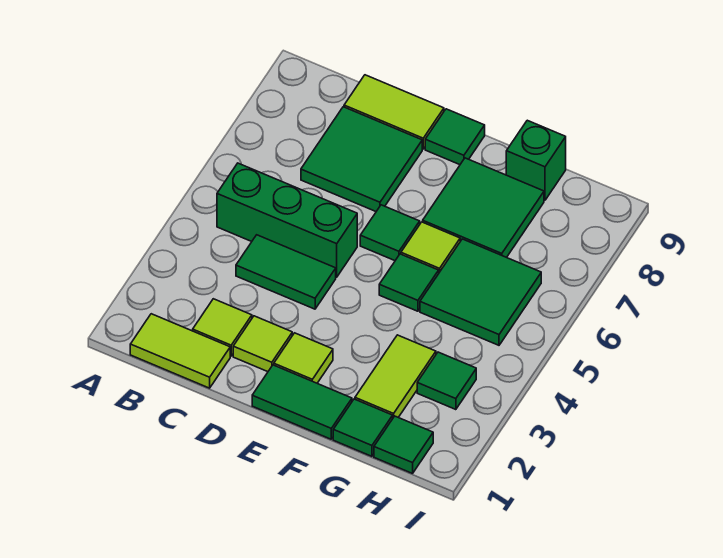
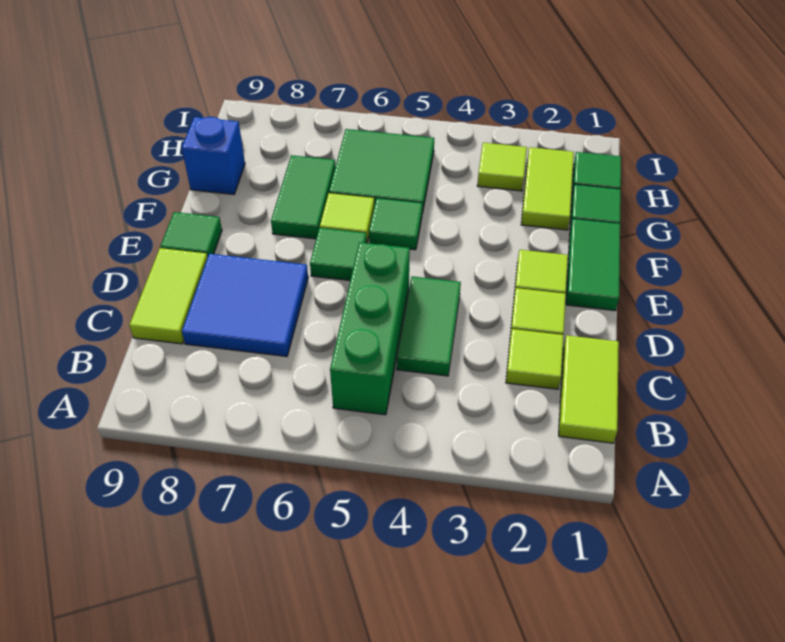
green tile C7:D8 level 1 -> blue tile C7:D8 level 1
green tile F7:G8 level 1 -> green tile F7:G7 level 1
lime tile G2:G3 level 1 -> lime tile G2:H2 level 1
green brick G9 level 1 -> blue brick G9 level 1
green tile H3 level 1 -> lime tile H3 level 1

